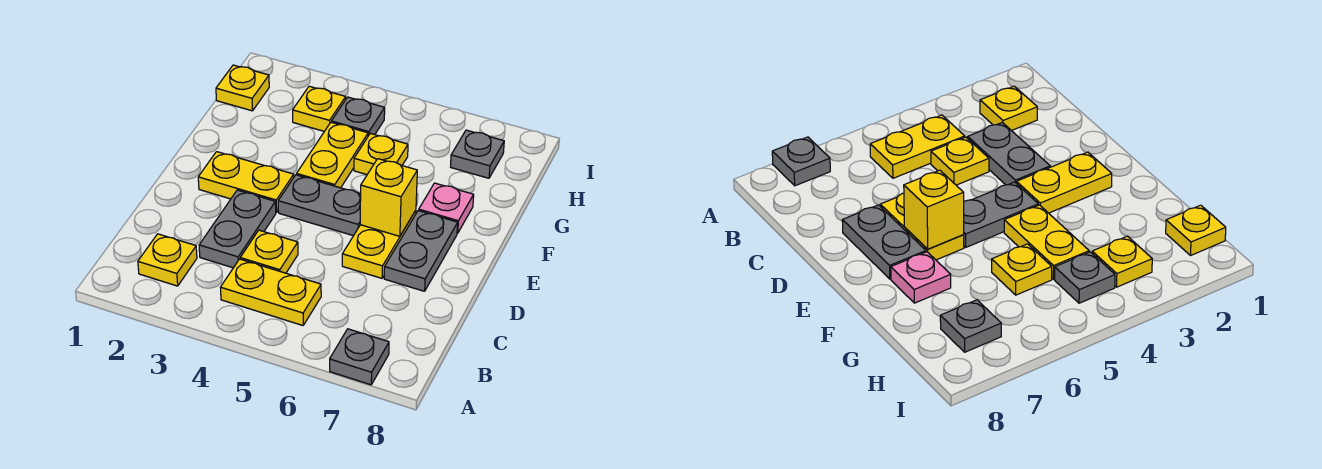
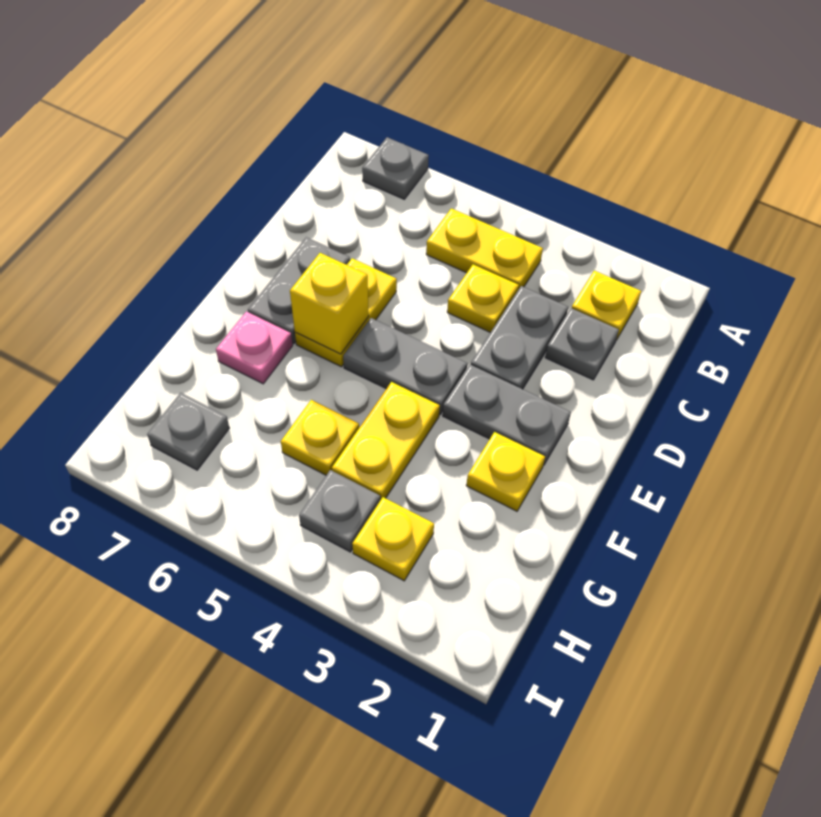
none -> grey plate C2 level 1
yellow plate E2:E3 level 1 -> grey plate E2:E3 level 1
yellow plate H1 level 1 -> yellow plate F2 level 1

